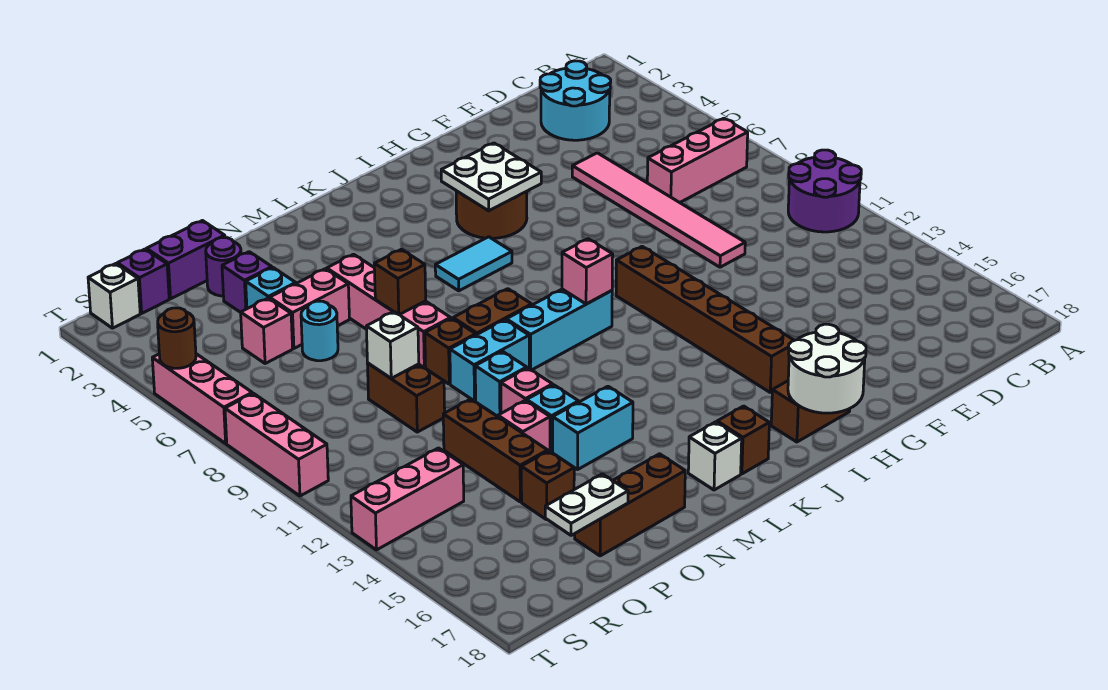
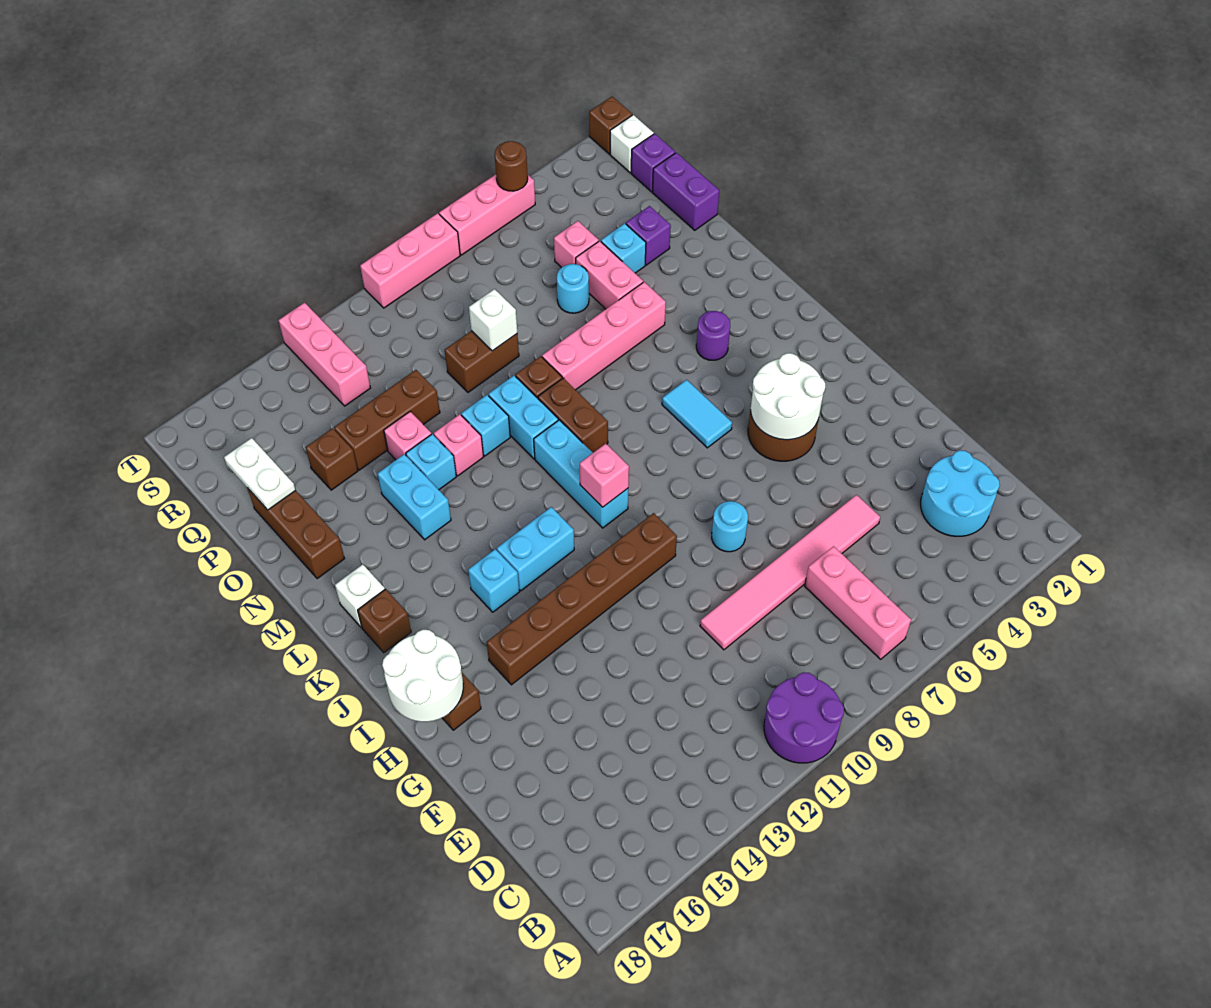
none -> cyan round brick G8 level 1
white plate H4:I5 level 2 -> white round brick H4:I5 level 2
none -> cyan brick J12:J13 level 1
none -> cyan brick J14 level 1
brown brick N7 level 2 -> brown brick T1 level 1
purple round brick P2 level 1 -> purple round brick L4 level 1

